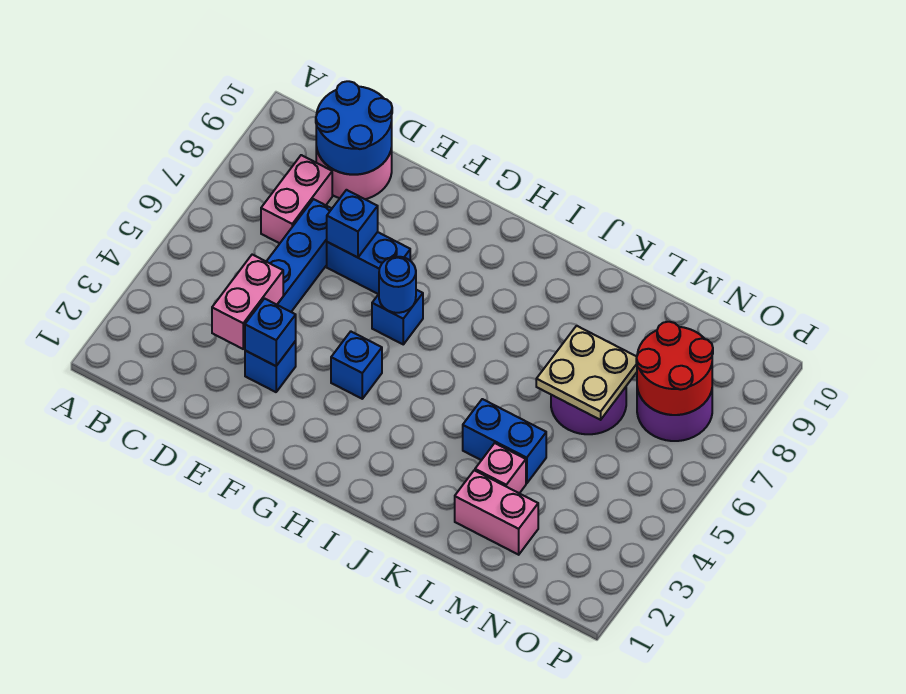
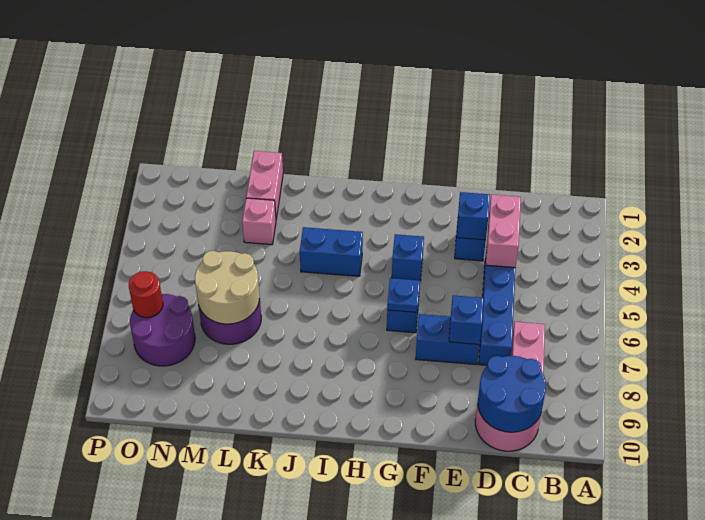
blue round brick G6 level 2 -> blue plate G6 level 2
blue brick K4:L4 level 1 -> blue brick I4:J4 level 1
pink brick L2:M2 level 1 -> pink brick L1:L2 level 1
tan plate L6:M7 level 2 -> tan round brick L6:M7 level 2
red round brick N7:O8 level 2 -> red round brick O7 level 2

